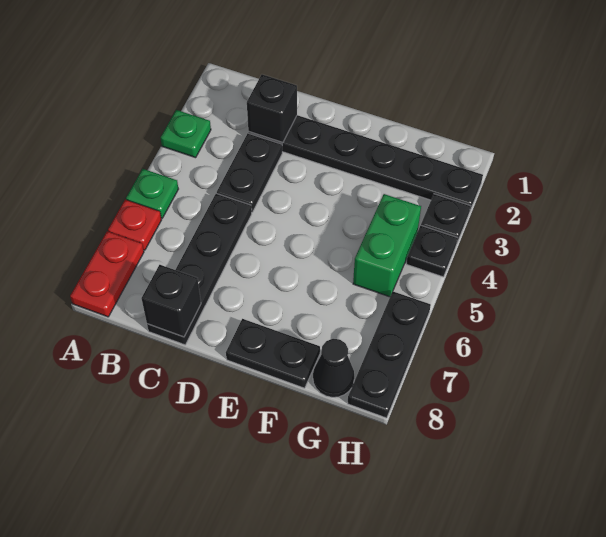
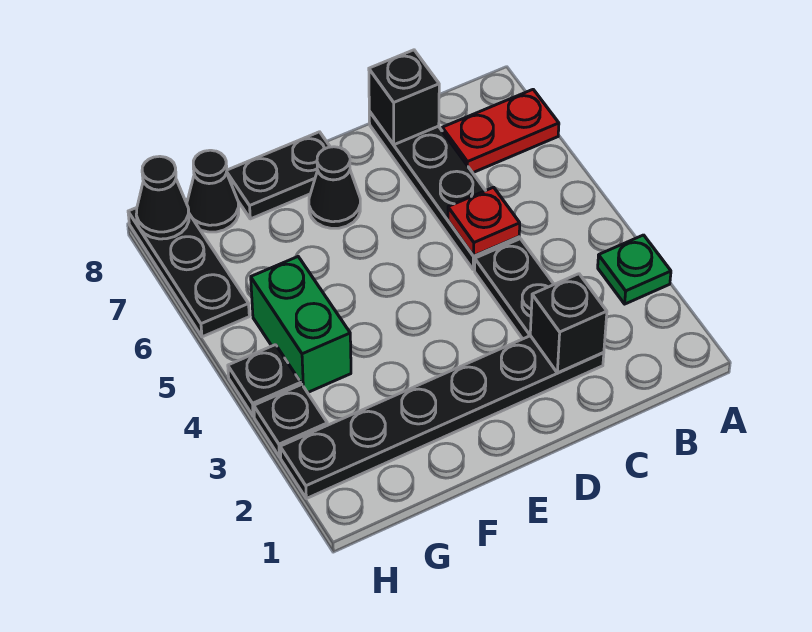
green plate A5 level 1 -> none
red plate A6 level 1 -> red plate C5 level 2
red plate A7:A8 level 1 -> red plate A7:B7 level 1
none -> black cone E7 level 1
none -> black cone H8 level 2

